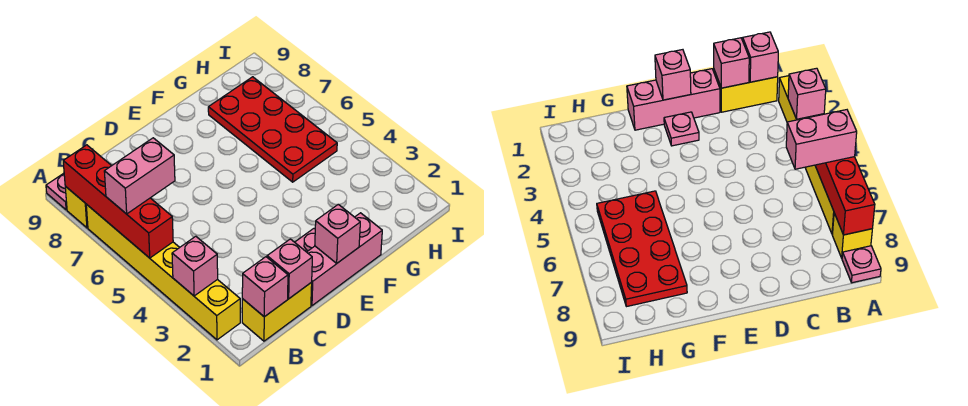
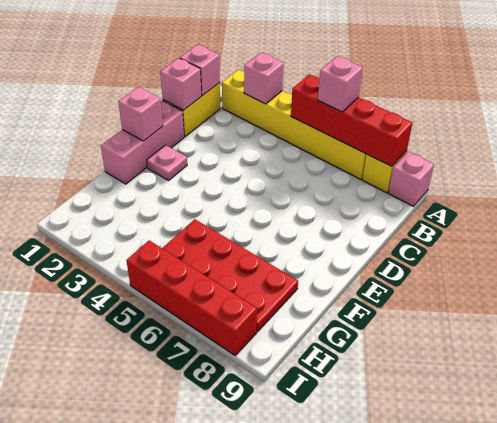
pink brick A6:B6 level 3 -> pink brick A6 level 3
pink plate A9 level 1 -> pink brick A9 level 1
none -> red brick I5:I8 level 1

